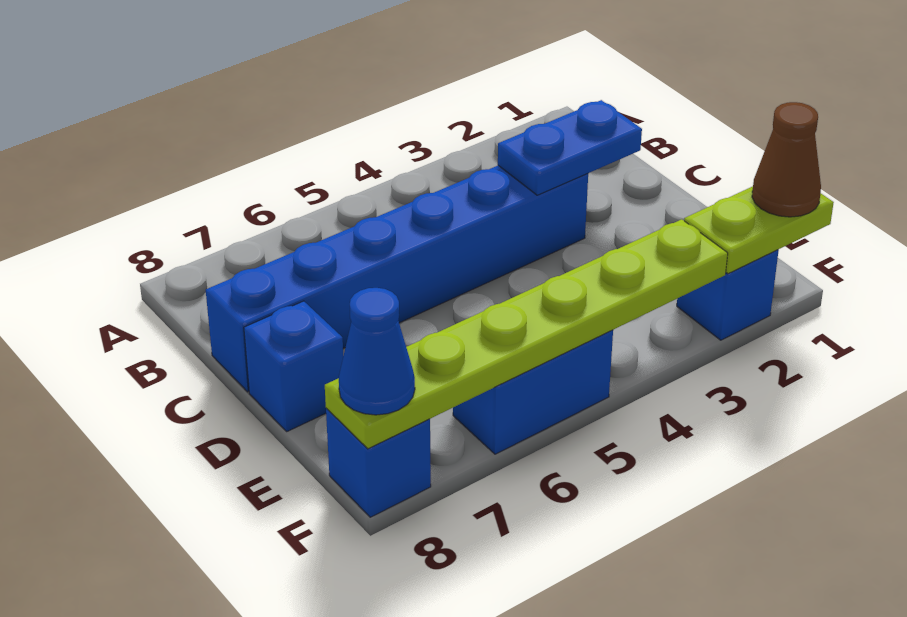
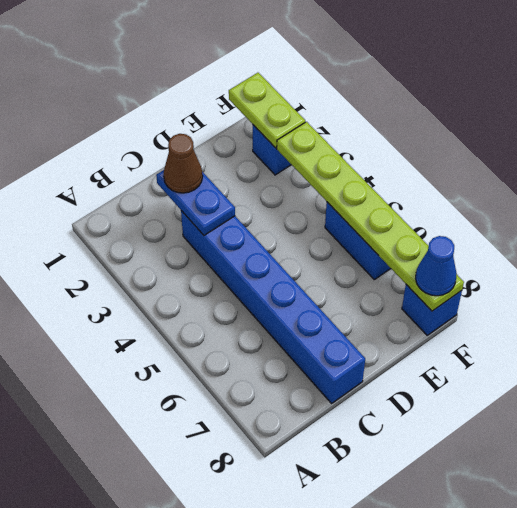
blue brick D8 level 1 -> none
brown cone F1 level 3 -> brown cone C2 level 3

